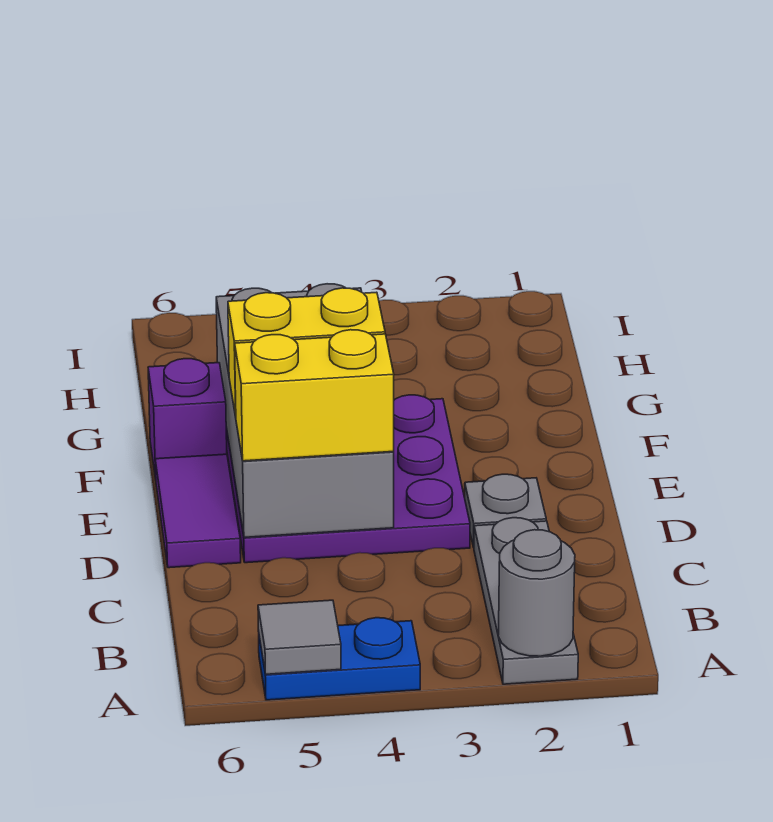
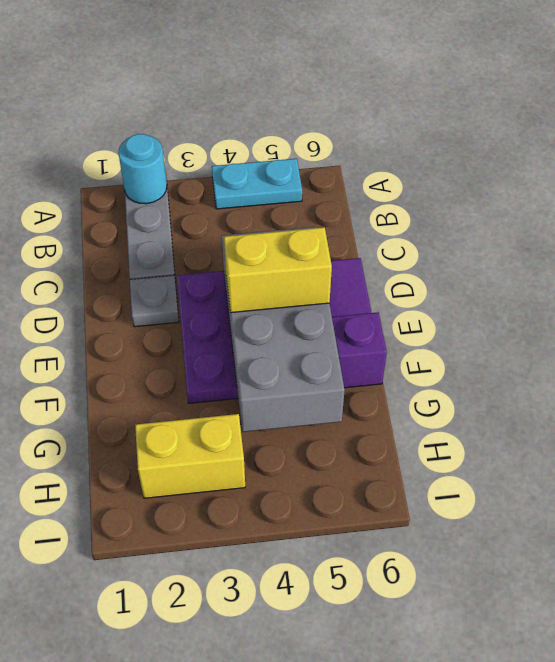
grey round brick A2 level 2 -> cyan round brick A2 level 2
blue plate A4:A5 level 1 -> cyan plate A4:A5 level 1
grey tile A5 level 2 -> none
yellow brick D4:D5 level 3 -> yellow brick H2:H3 level 1

